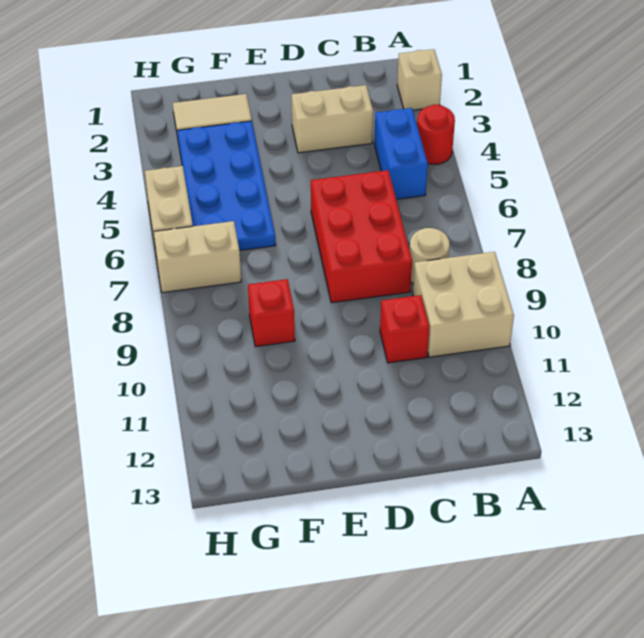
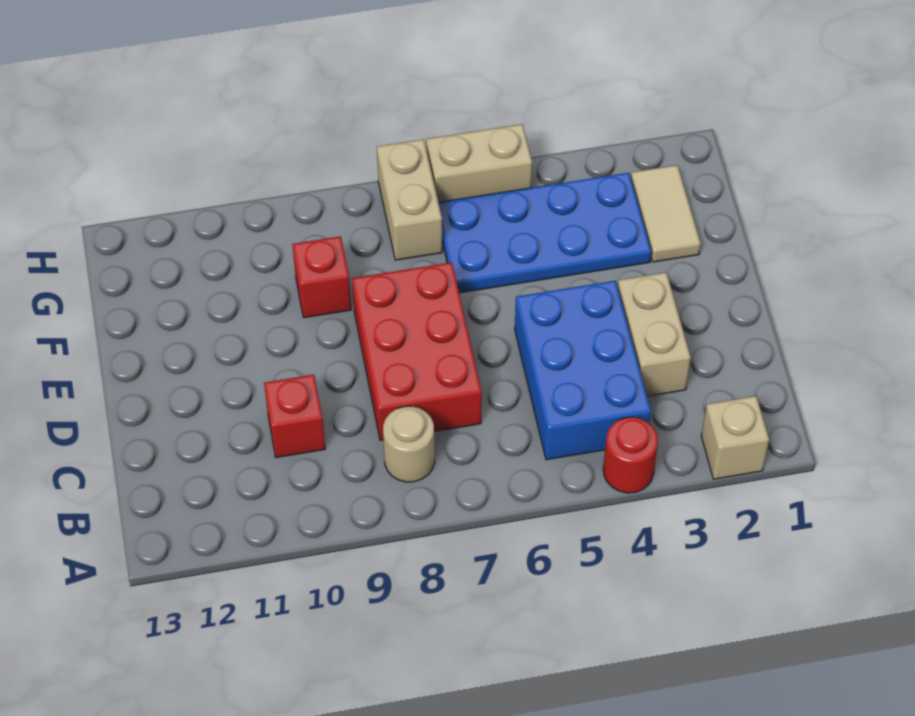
tan brick A9:B10 level 1 -> none
blue brick B4:B5 level 1 -> blue brick B4:D5 level 1
red brick C6:D8 level 1 -> red brick C7:E8 level 1

